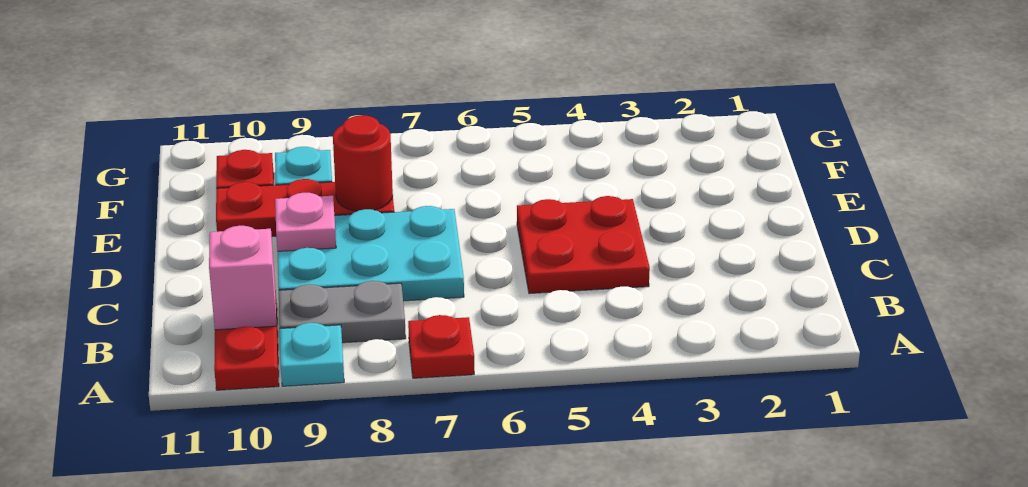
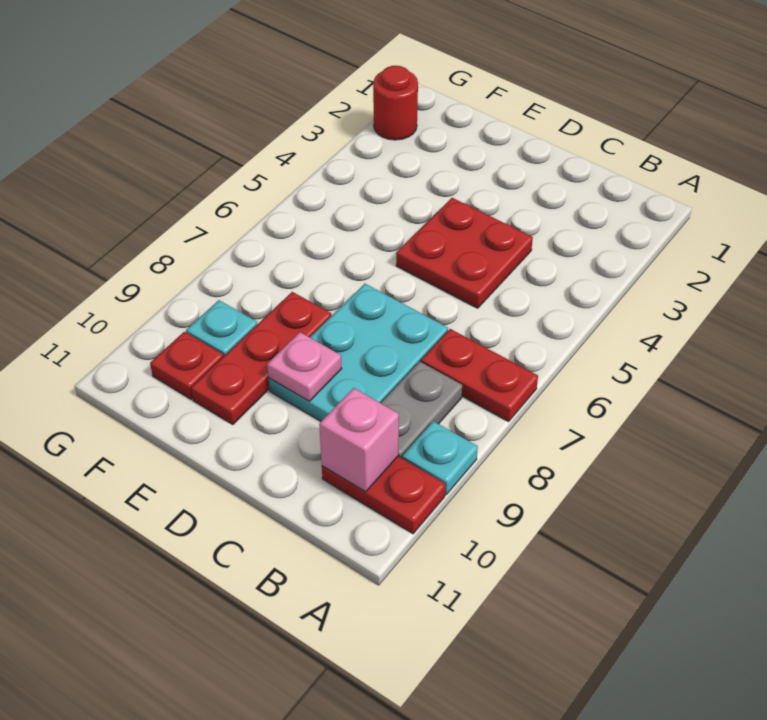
red plate A7 level 1 -> red plate A7:B7 level 1
red round brick E8 level 2 -> red round brick G2 level 1

